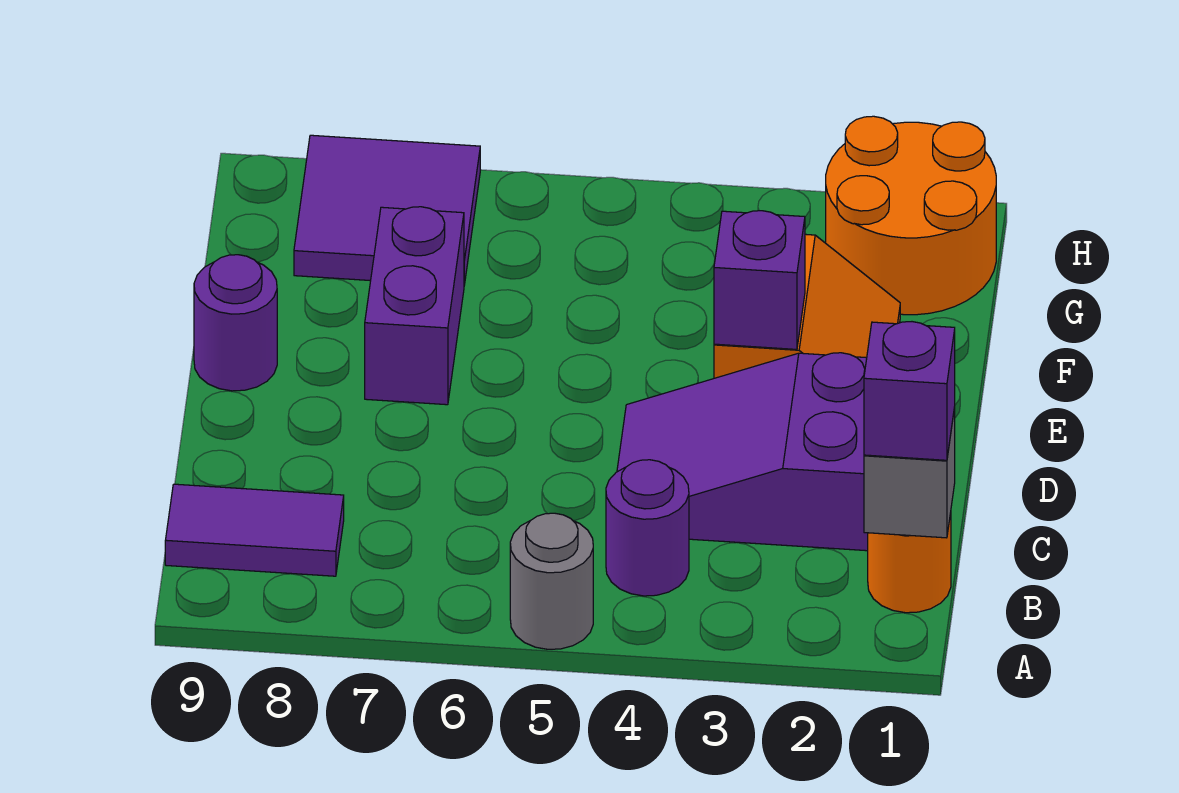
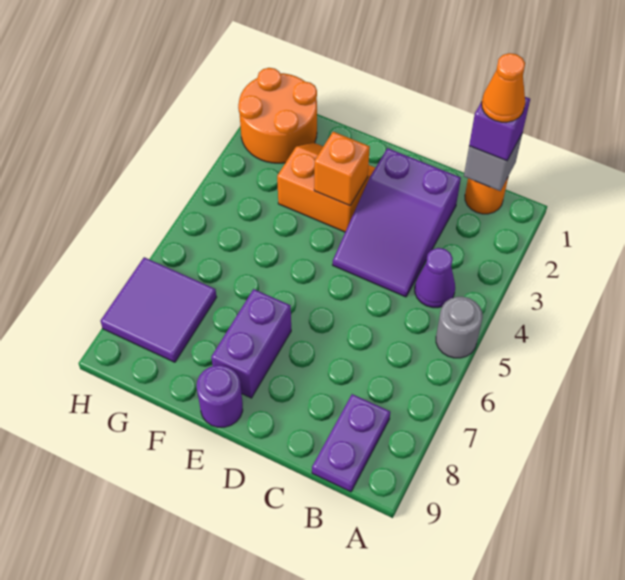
none -> orange cone B1 level 4
purple round brick B4 level 1 -> purple cone B4 level 1
purple tile B8:B9 level 1 -> purple plate B8:B9 level 1
purple brick E3 level 2 -> orange brick E3 level 2
purple brick E7:F7 level 1 -> purple brick E7:E8 level 1

